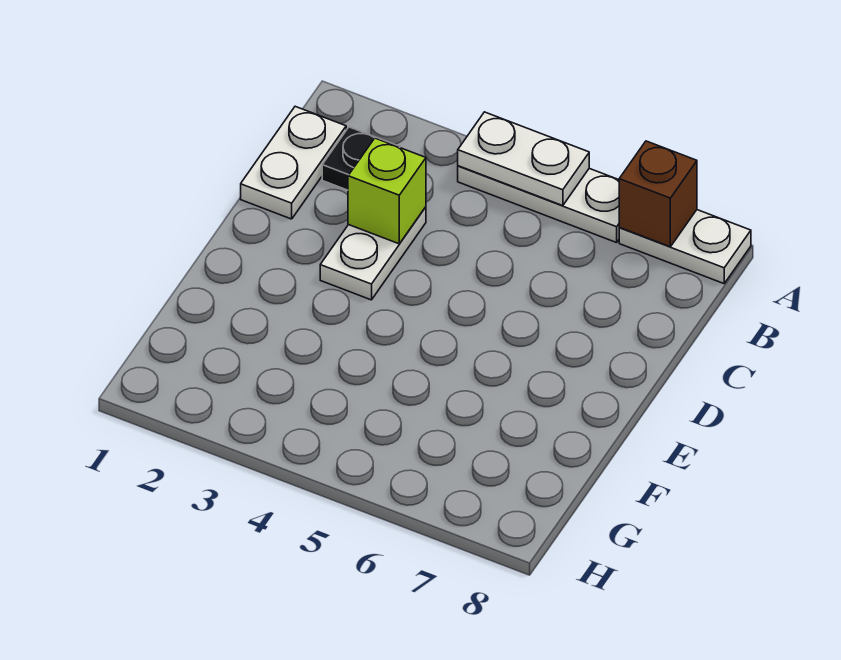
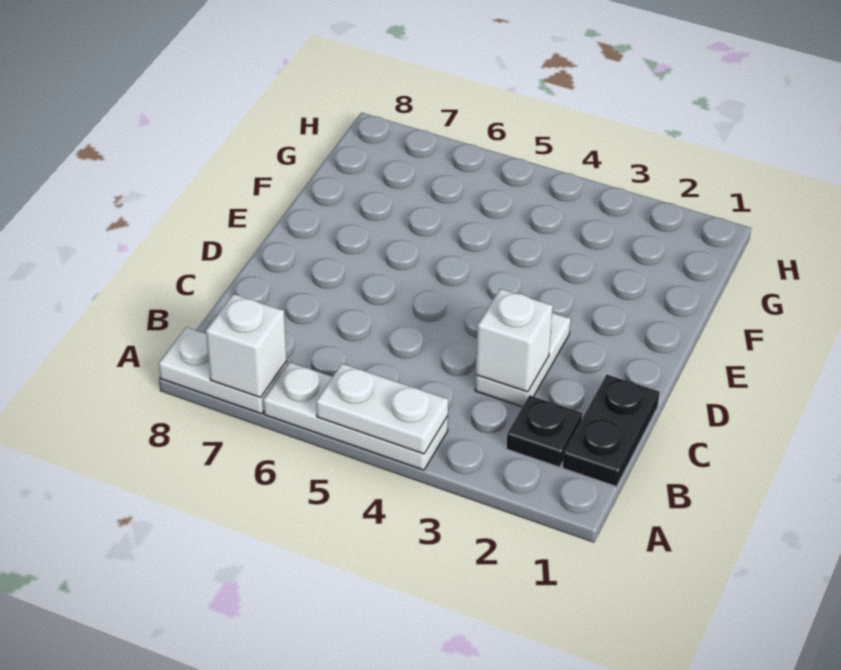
brown brick A7 level 2 -> white brick A7 level 2
white plate B1:C1 level 1 -> black plate B1:C1 level 1
lime brick C3 level 2 -> white brick C3 level 2

